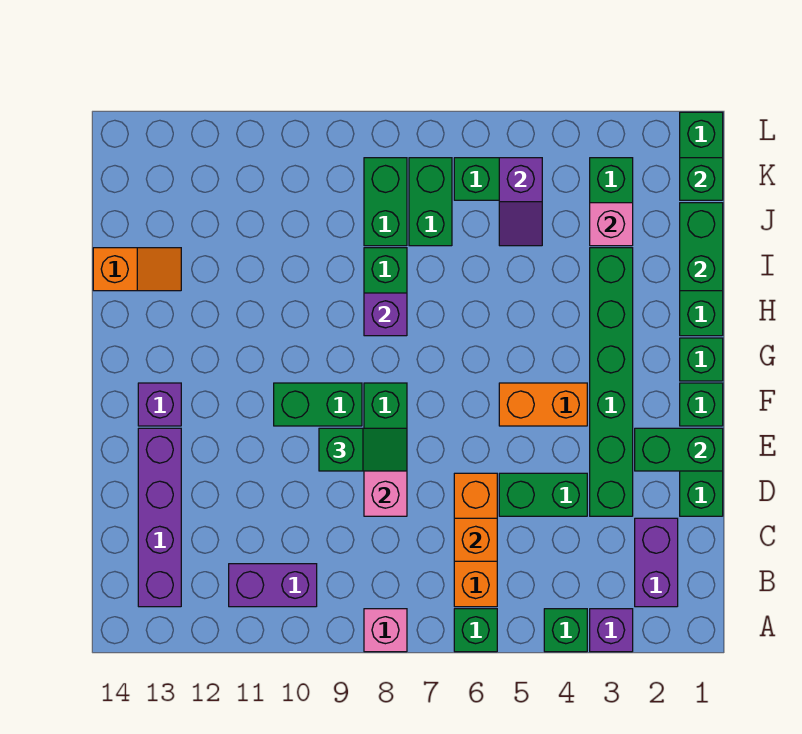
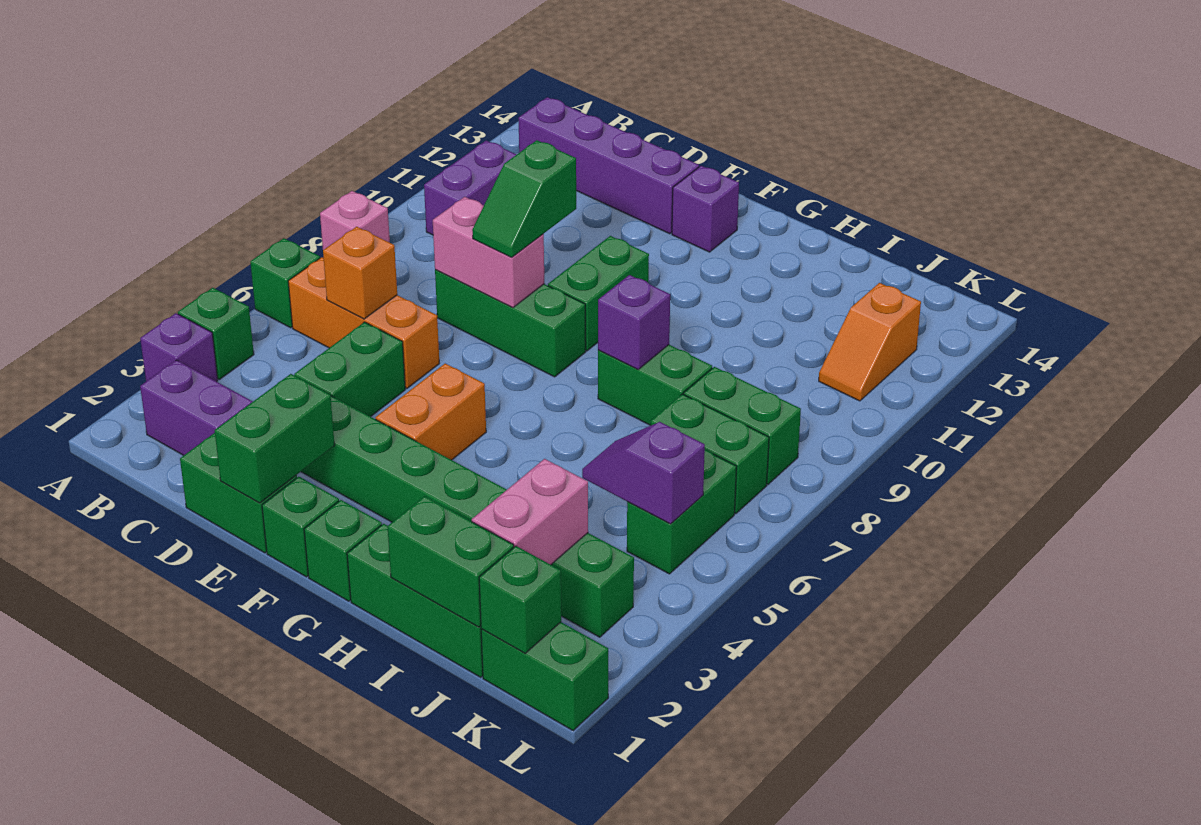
orange slope I13:I14 level 1 top 14 -> orange slope K11:K12 level 1 top 12
pink brick J3 level 2 -> pink brick J2:J3 level 2

